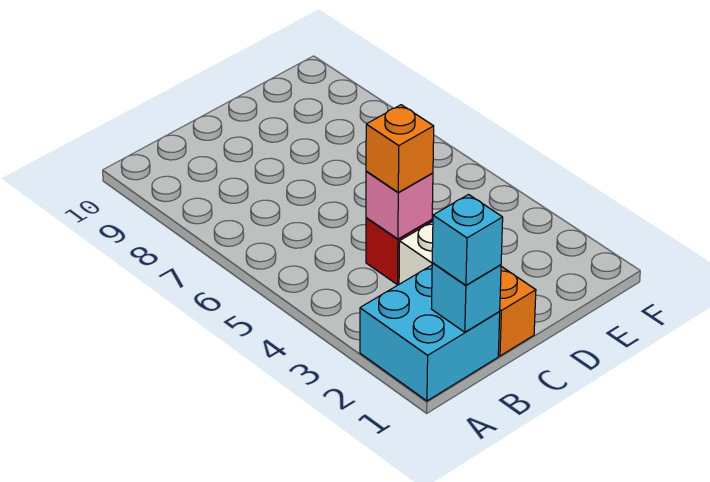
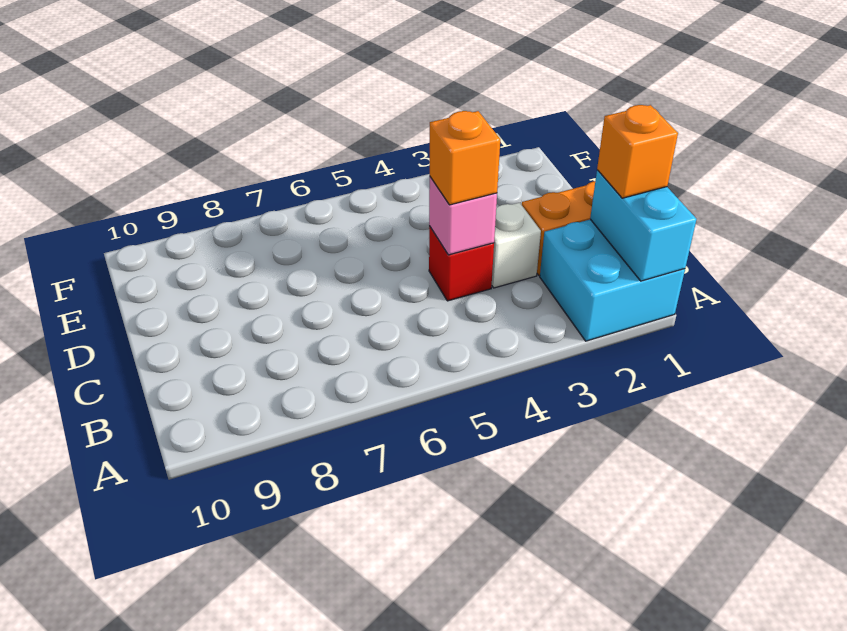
cyan brick B1 level 2 -> cyan brick A1:B1 level 2
cyan brick B1 level 3 -> orange brick B1 level 3

